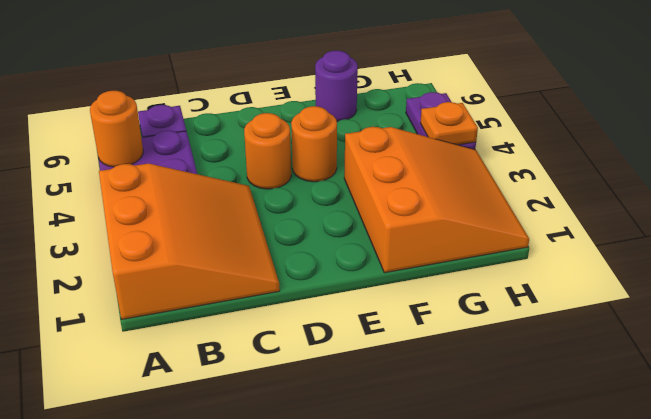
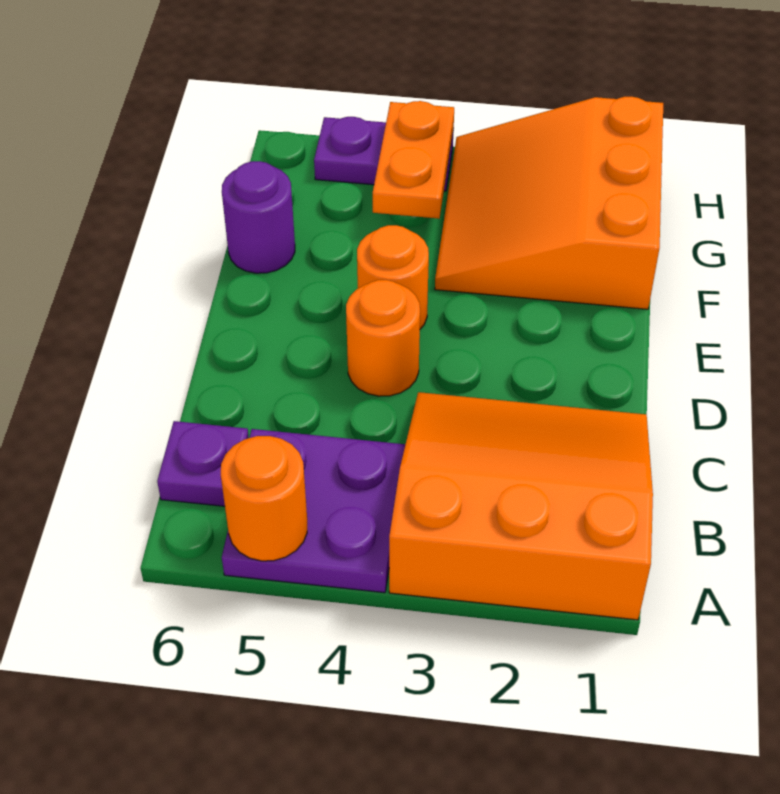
orange slope F1:H3 level 1 top F -> orange slope F1:H3 level 1 top 1
orange plate H4 level 2 -> orange plate G4:H4 level 2

